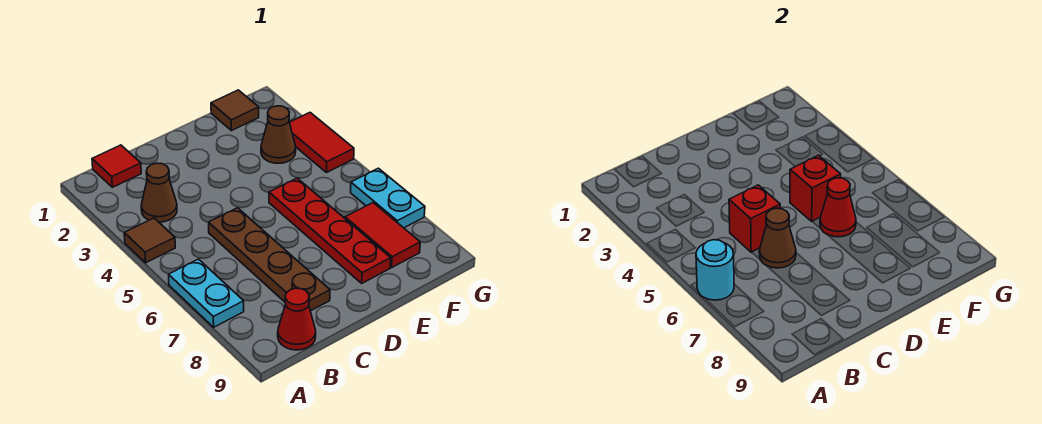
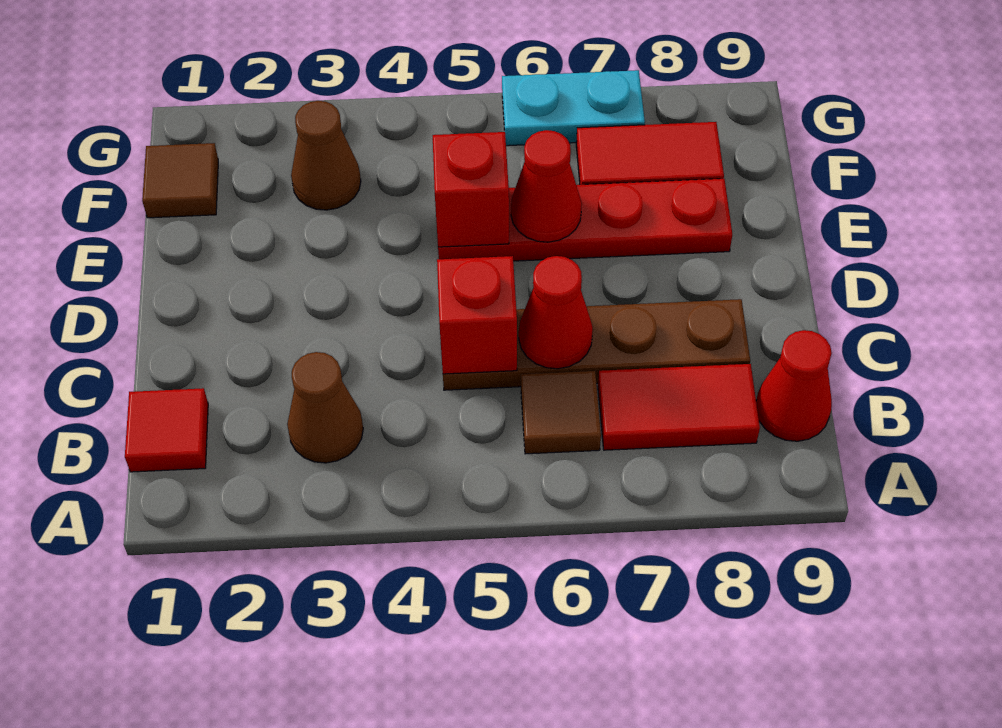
brown tile A4 level 1 -> brown tile B6 level 1
cyan plate A6:A7 level 1 -> none
cyan round brick A6 level 2 -> none
brown cone C6 level 2 -> red cone C6 level 2
red tile G3:G4 level 1 -> red tile B7:B8 level 1

